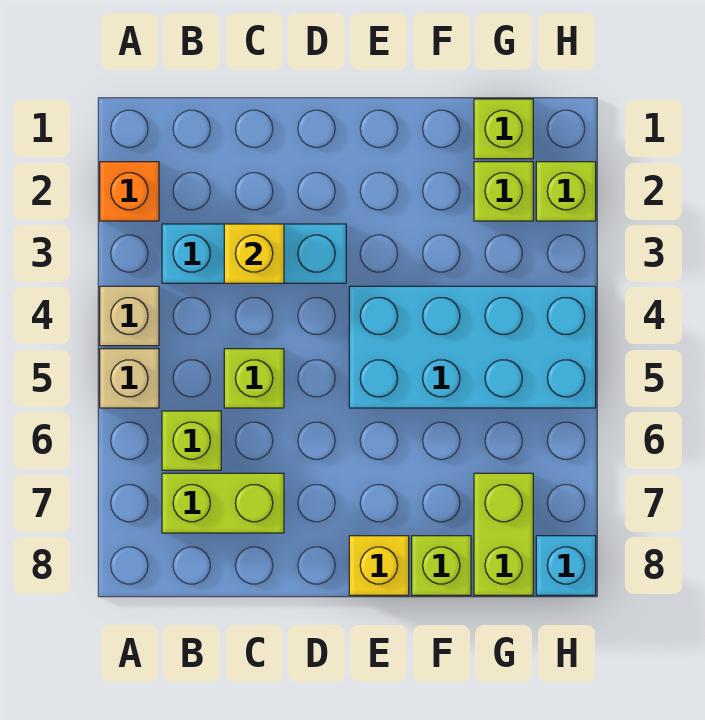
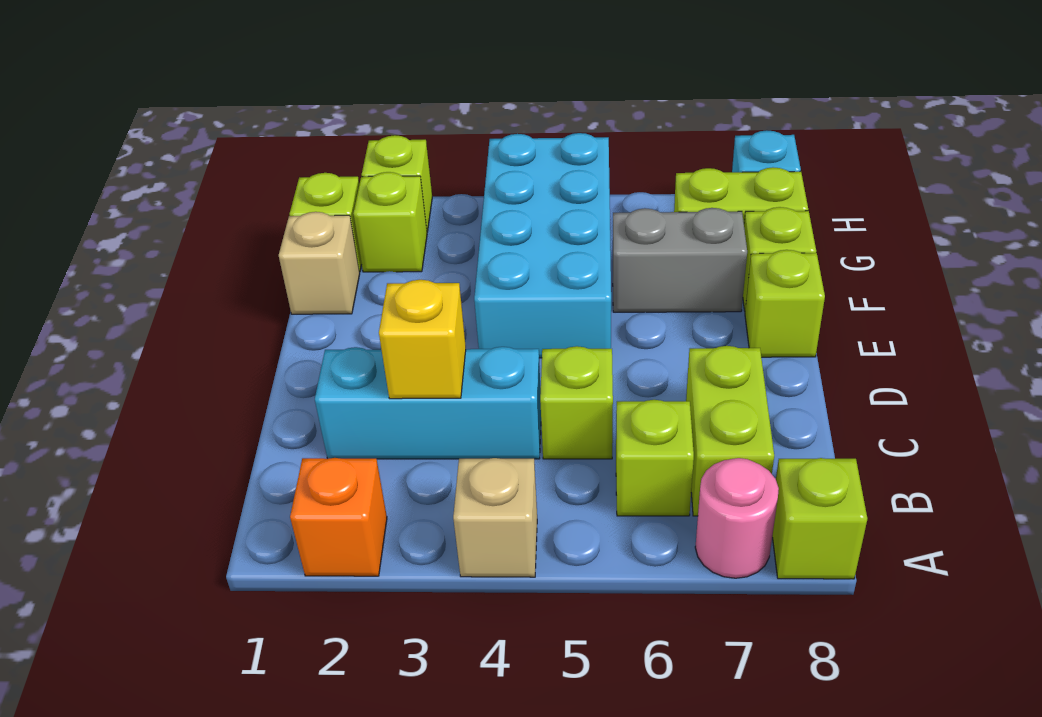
tan brick A5 level 1 -> tan brick F1 level 1
none -> pink round brick A7 level 1
none -> lime brick A8 level 1
cyan brick B3:D3 level 1 -> cyan brick C2:C4 level 1
yellow brick E8 level 1 -> lime brick E8 level 1
none -> grey brick F6:F7 level 1

